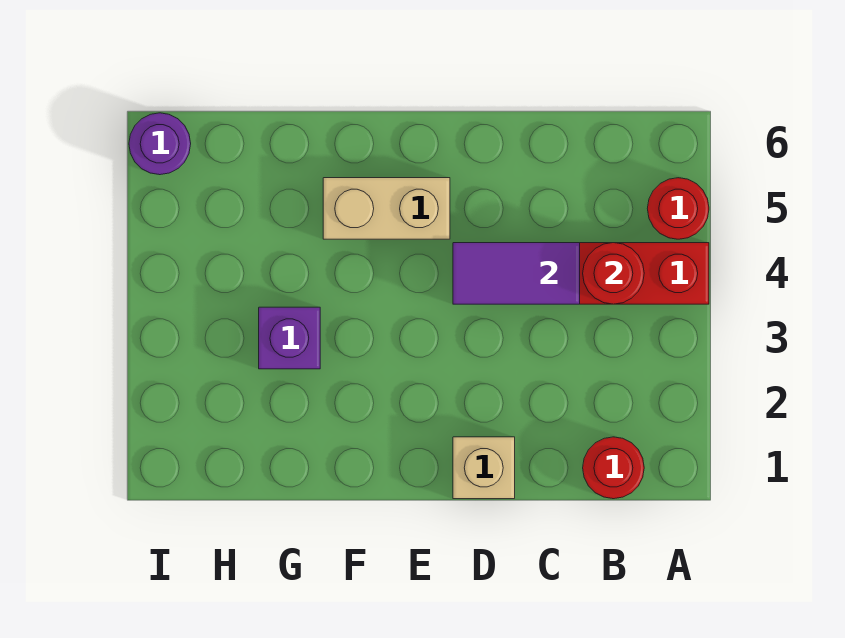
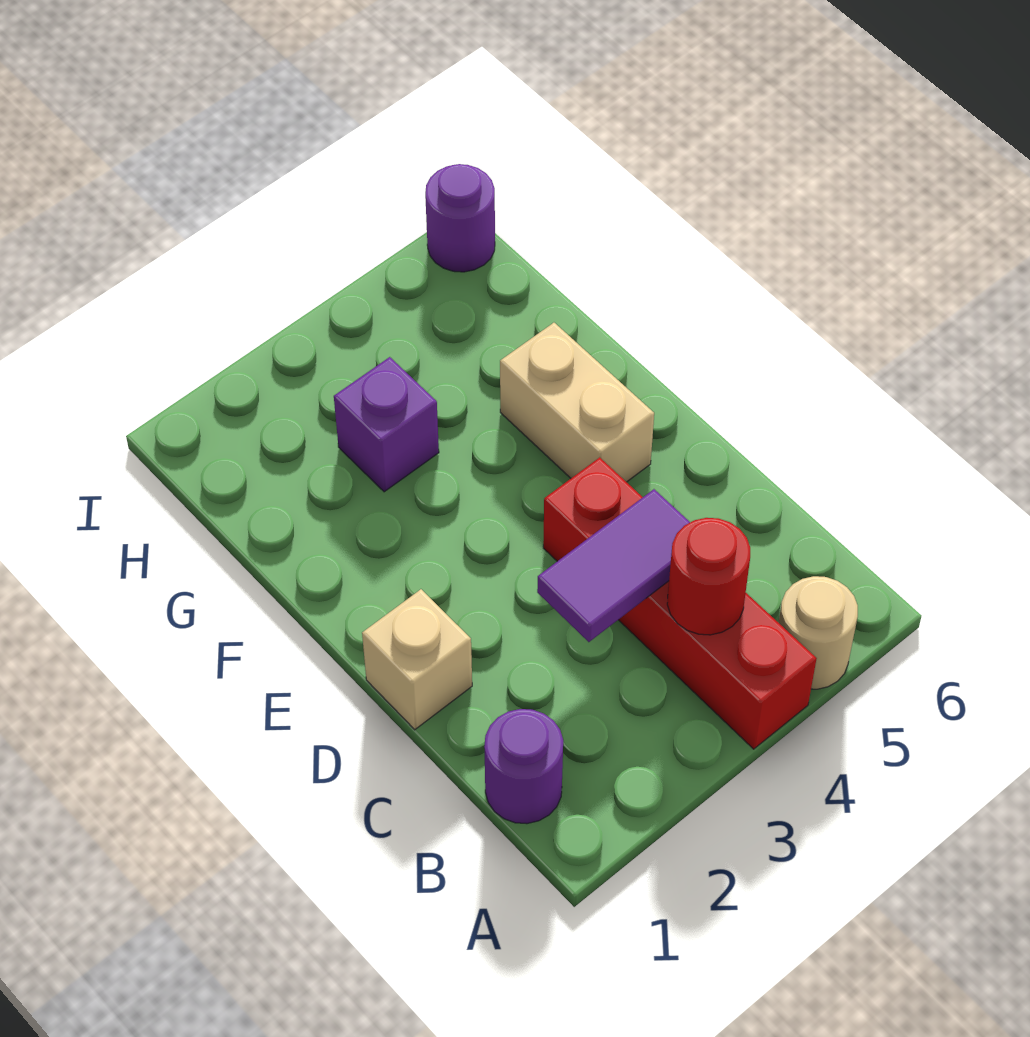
red round brick A5 level 1 -> tan round brick A5 level 1
red round brick B1 level 1 -> purple round brick B1 level 1
purple tile C4:D4 level 2 -> purple tile C3:C4 level 2

